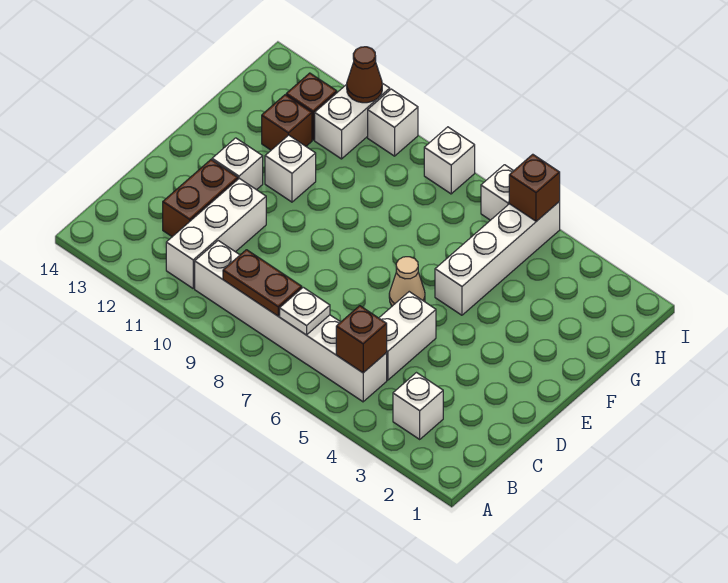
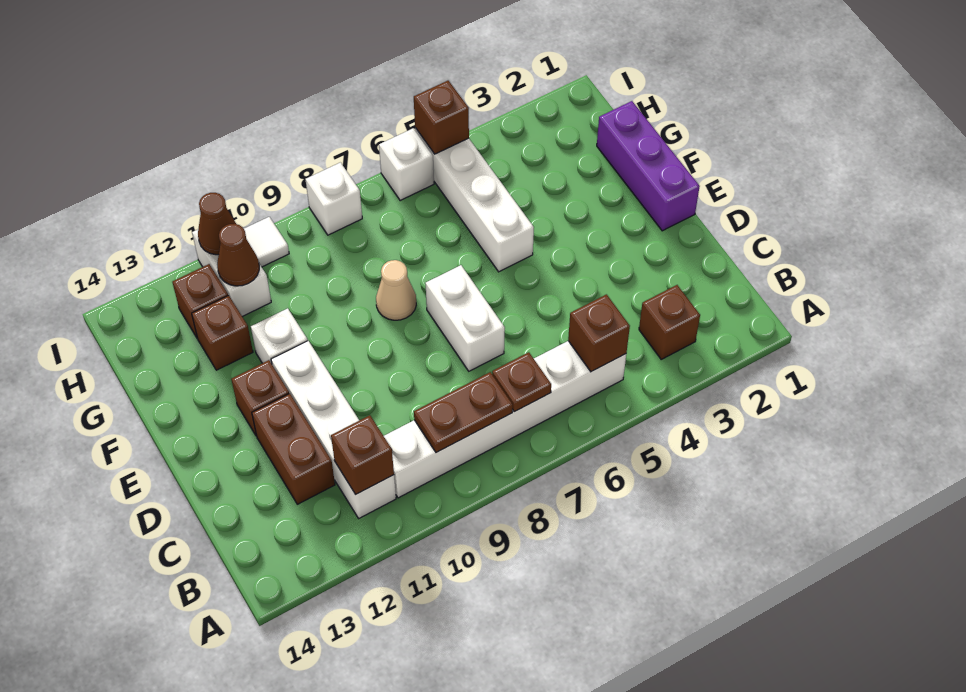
white brick B3 level 1 -> brown brick B3 level 1
white plate B7 level 2 -> brown plate B7 level 2
white brick B11:D11 level 1 -> white brick B11:E11 level 1
none -> brown brick B11 level 2
white brick C5:D5 level 1 -> white brick D7:E7 level 1
none -> purple brick E1:G1 level 1
tan cone E6 level 1 -> tan cone F8 level 1
white brick E12 level 1 -> brown brick E12 level 1
none -> brown cone H11 level 2
white brick I10 level 1 -> white tile I10 level 1

